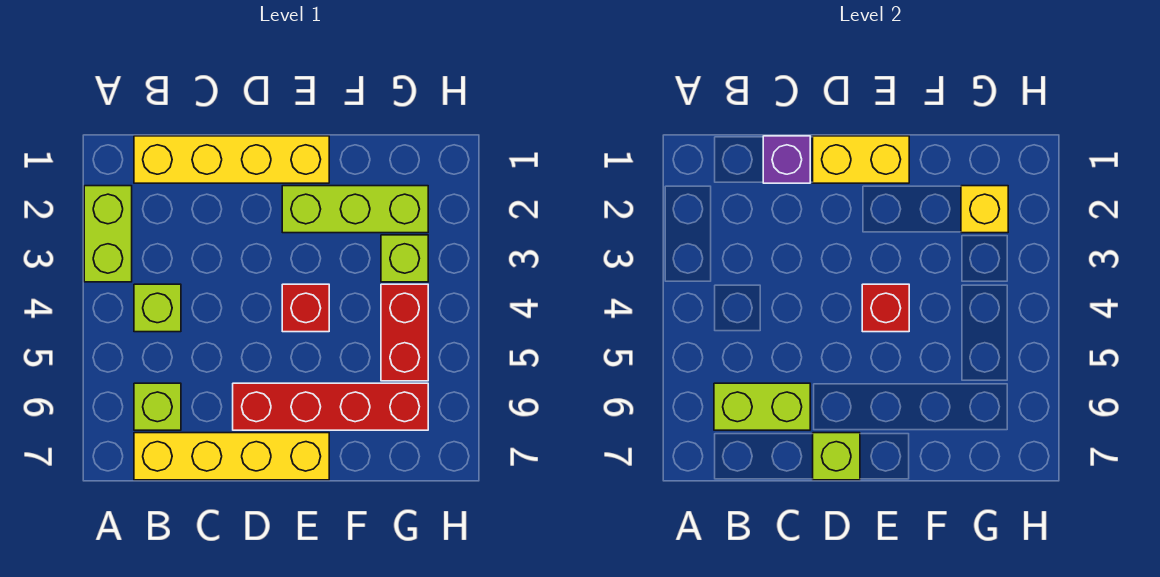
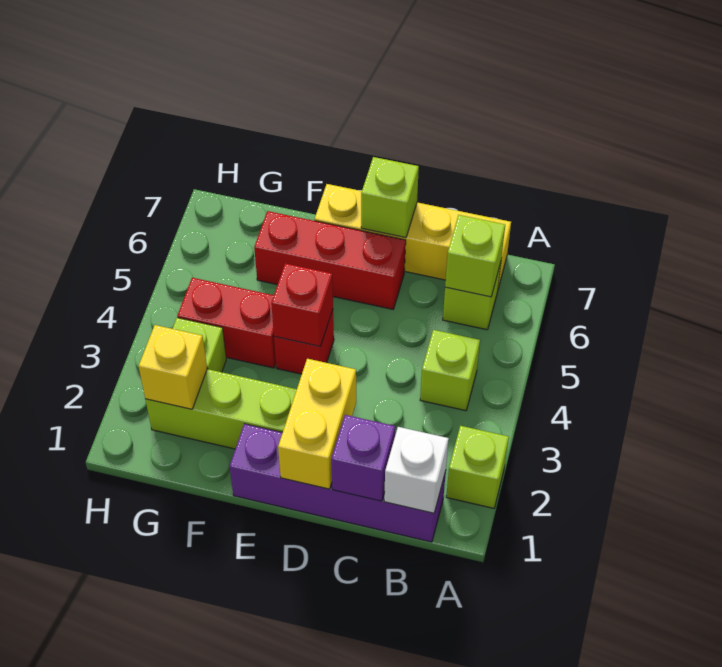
lime brick A2:A3 level 1 -> lime brick A2 level 1
yellow brick B1:E1 level 1 -> purple brick B1:E1 level 1
none -> white brick B1 level 2
lime brick B6:C6 level 2 -> lime brick B6 level 2
yellow brick D1:E1 level 2 -> yellow brick D1:D2 level 2
red brick D6:G6 level 1 -> red brick D6:F6 level 1
red brick G4:G5 level 1 -> red brick F4:G4 level 1

